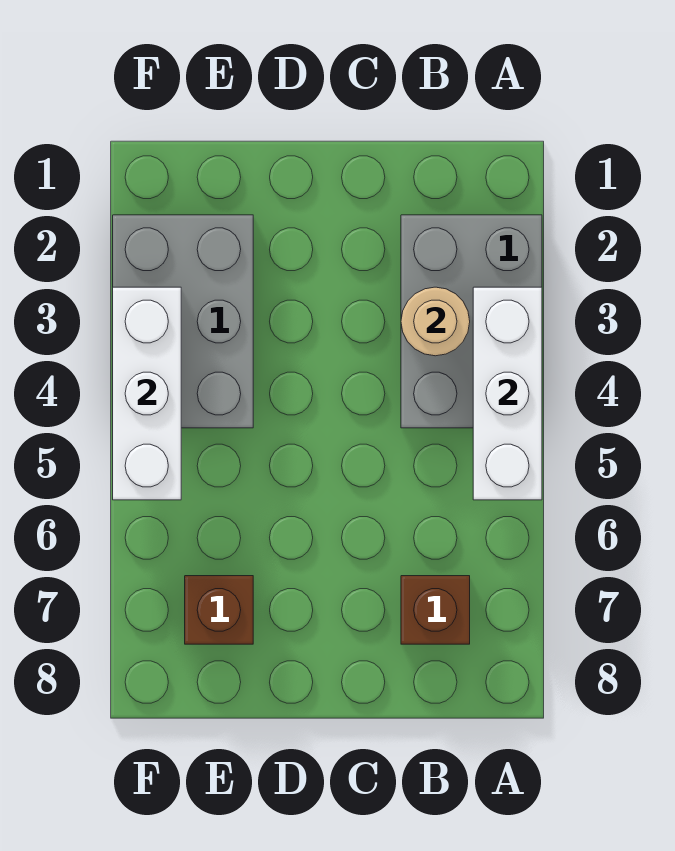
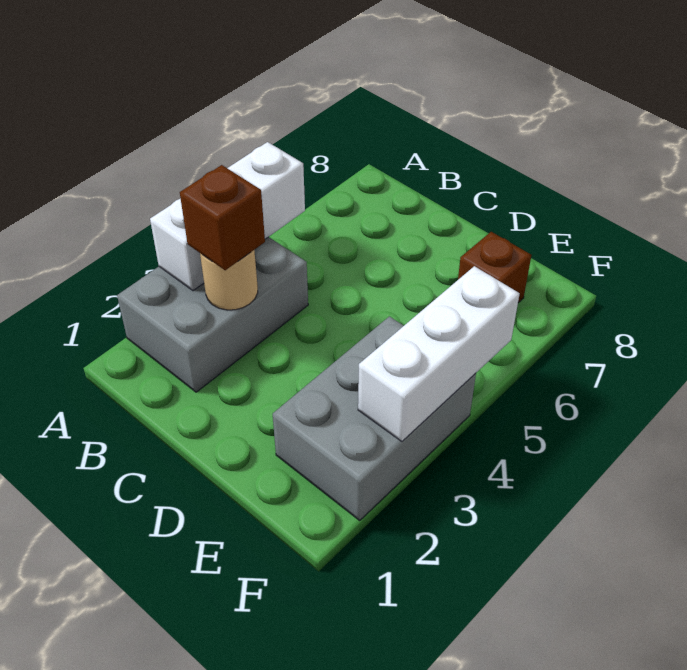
brown brick B7 level 1 -> brown brick B3 level 3

